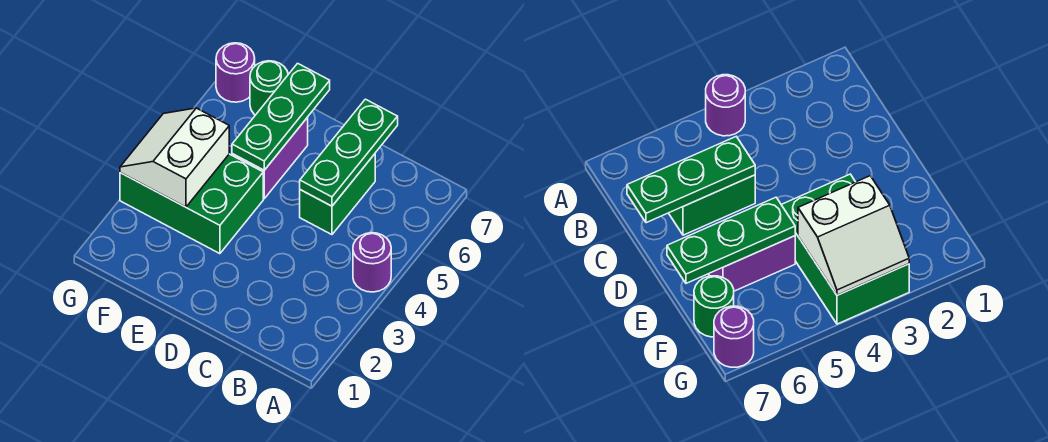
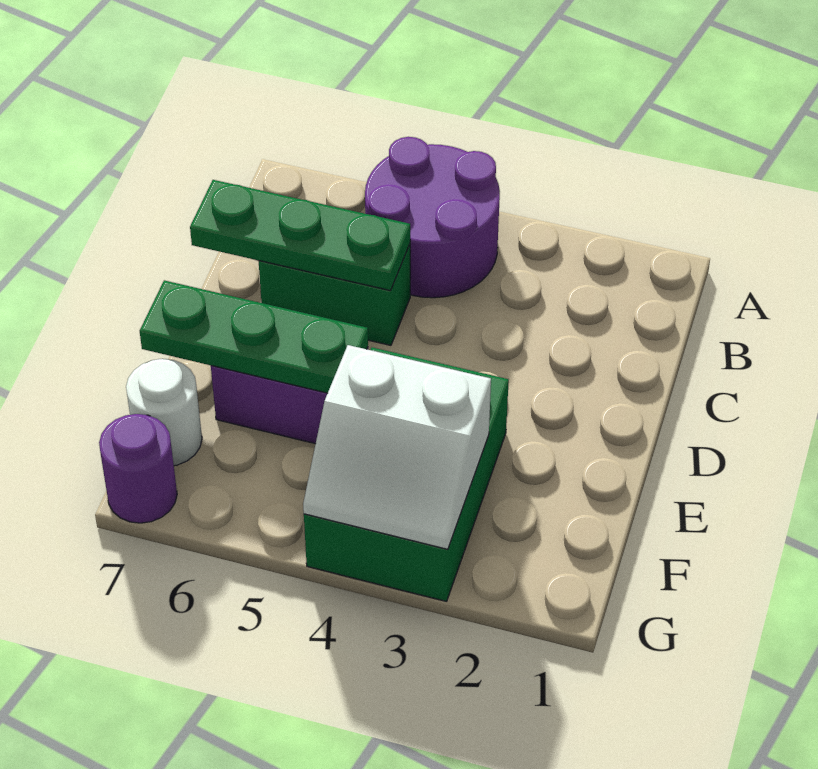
purple round brick A4 level 1 -> purple round brick A4:B5 level 1
green round brick F7 level 1 -> white round brick F7 level 1

